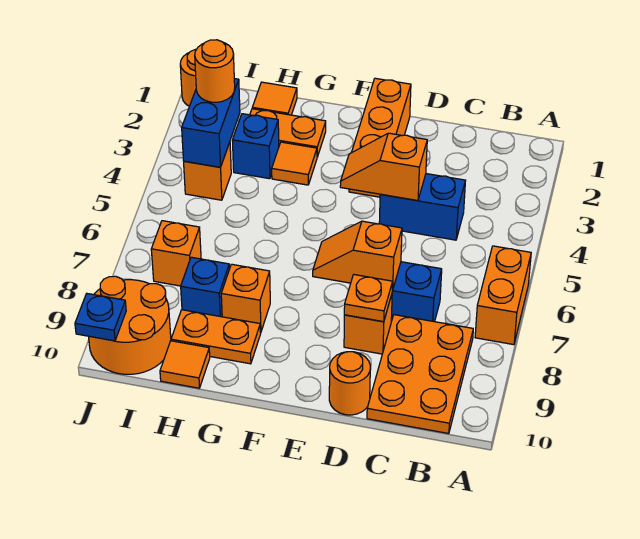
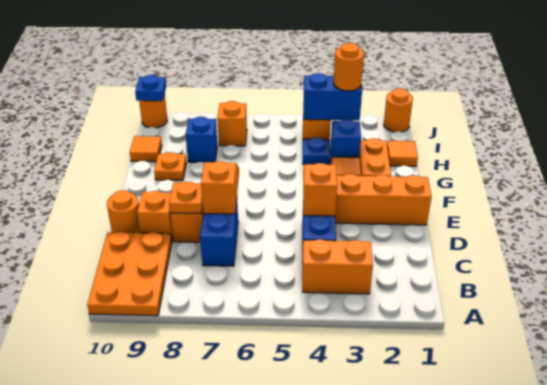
orange brick A6:A7 level 1 -> orange brick B3:B4 level 1
orange plate B8:C10 level 1 -> orange plate A9:C10 level 1
orange brick G8 level 1 -> orange brick D9 level 1
orange plate G9:H9 level 1 -> orange plate G9 level 1
none -> blue plate H4 level 1
orange round brick I9:J10 level 1 -> orange round brick J10 level 1

